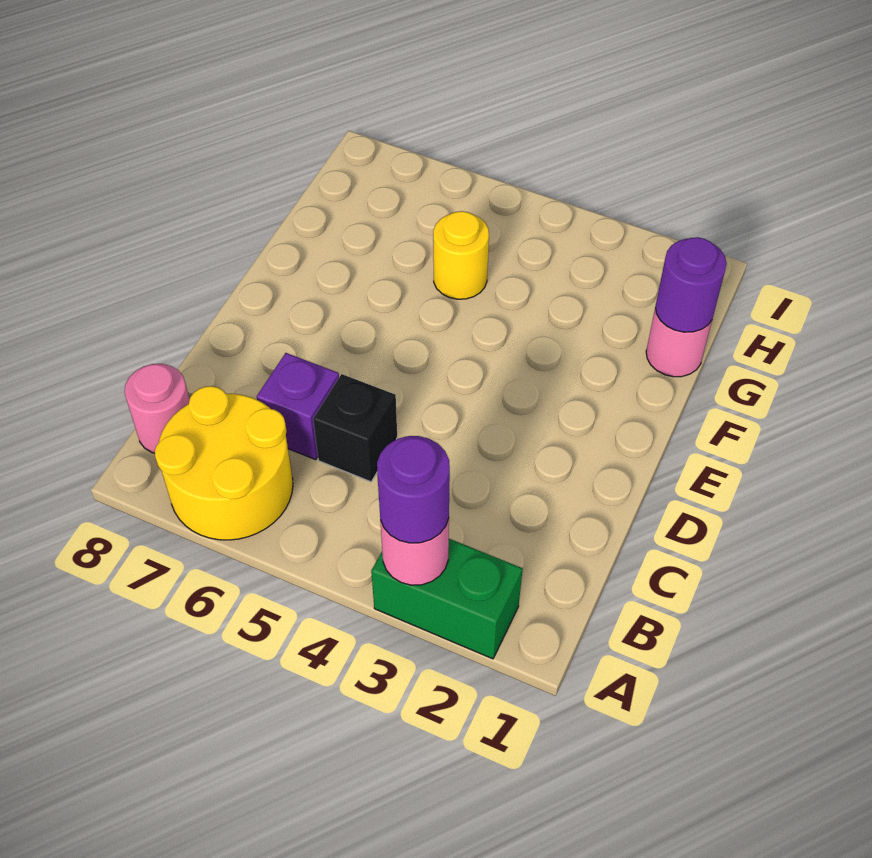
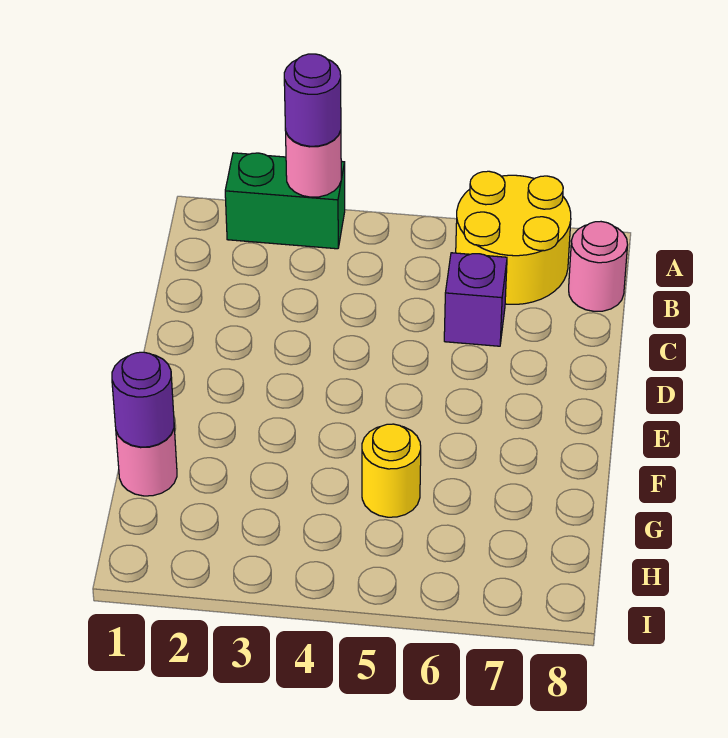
black brick C5 level 1 -> none

